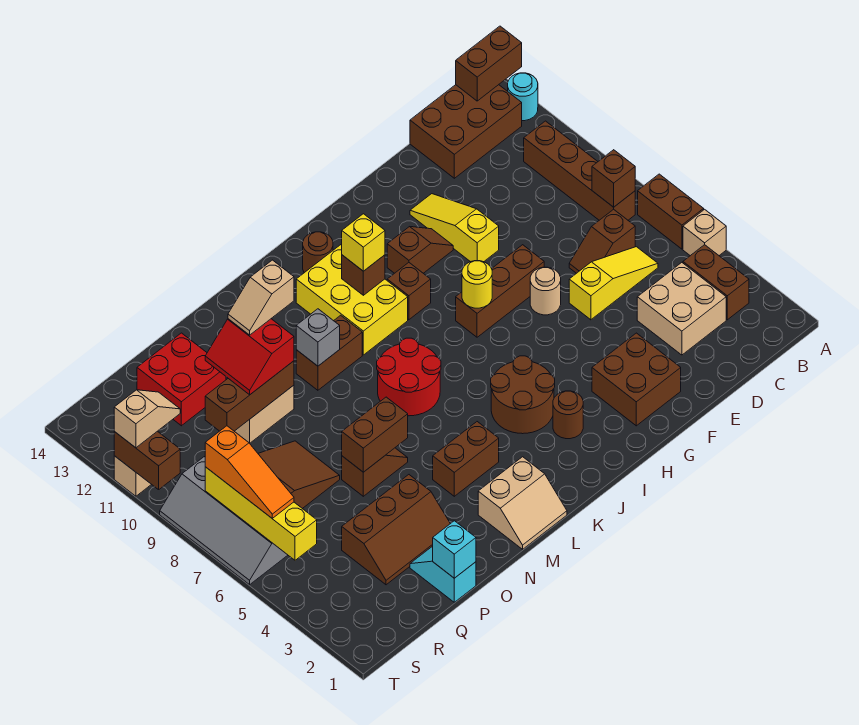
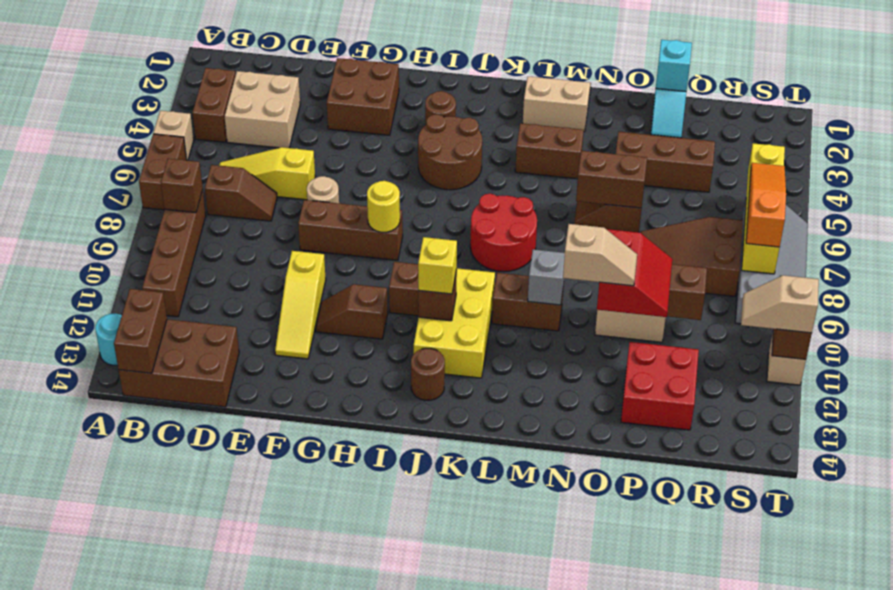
brown brick A14:B14 level 2 -> brown brick B13:B14 level 2

